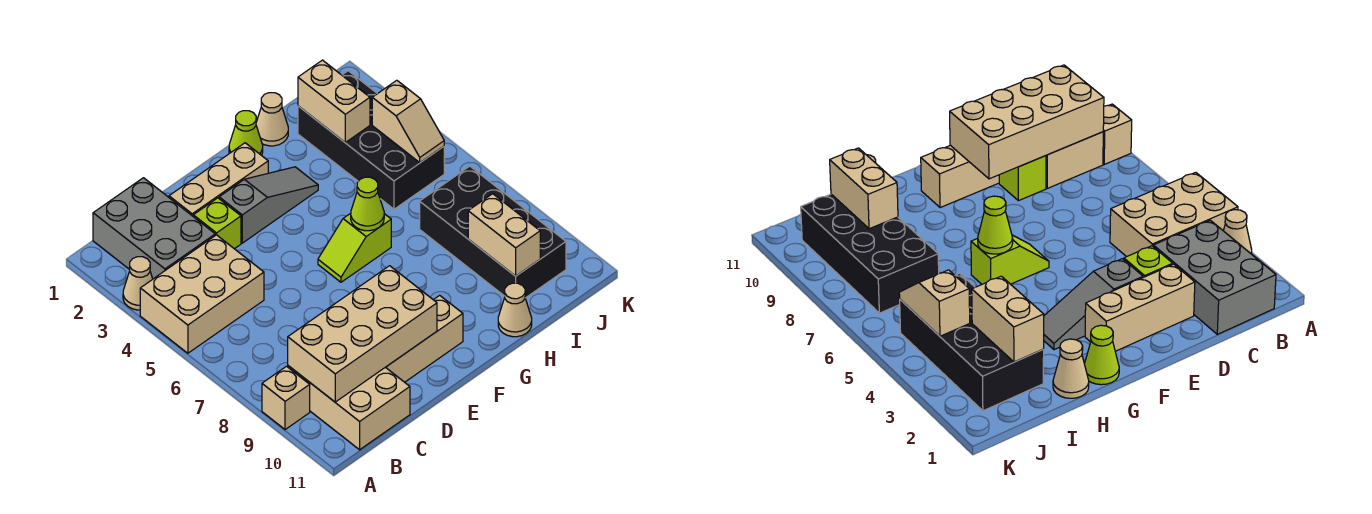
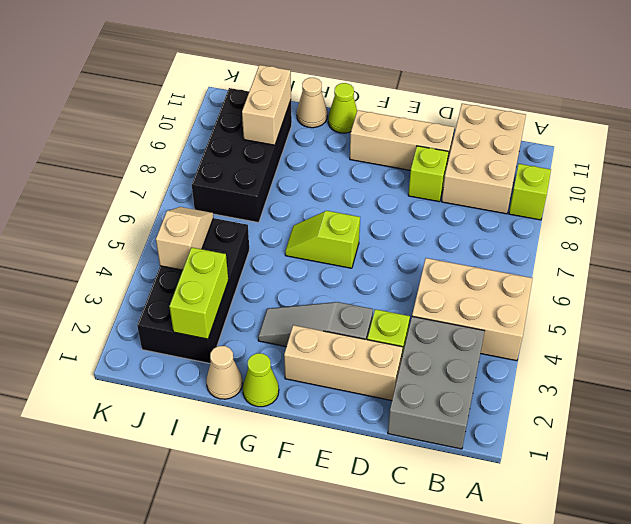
tan cone A3 level 1 -> none
tan brick A9 level 1 -> lime brick A9 level 1
tan brick B9:E10 level 2 -> none
lime slope F6:G6 level 1 top G -> lime slope F6:G6 level 1 top F
lime cone G6 level 2 -> lime cone G11 level 1
tan brick I2:I3 level 2 -> lime brick I2:I3 level 2

